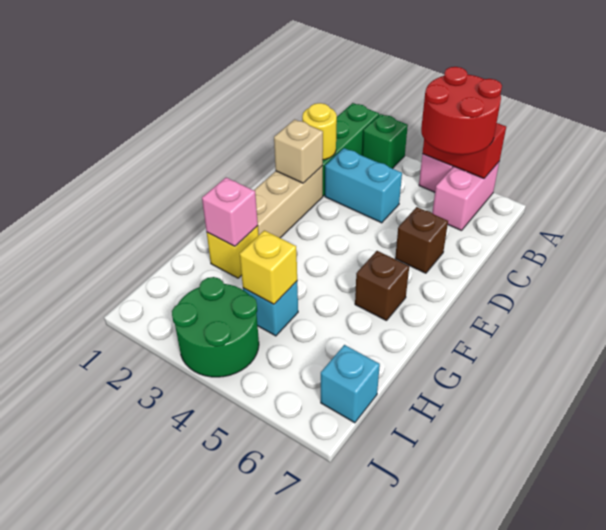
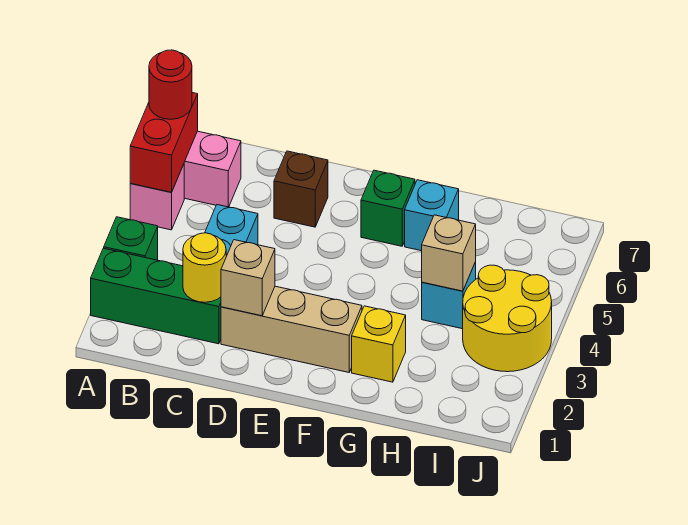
red round brick A5:B6 level 3 -> red round brick A6 level 3
brown brick F6 level 1 -> green brick F6 level 1
pink brick G2 level 2 -> none
yellow brick H4 level 2 -> tan brick H4 level 2
green round brick I3:J4 level 1 -> yellow round brick I3:J4 level 1
cyan brick I7 level 1 -> cyan brick G6 level 1

